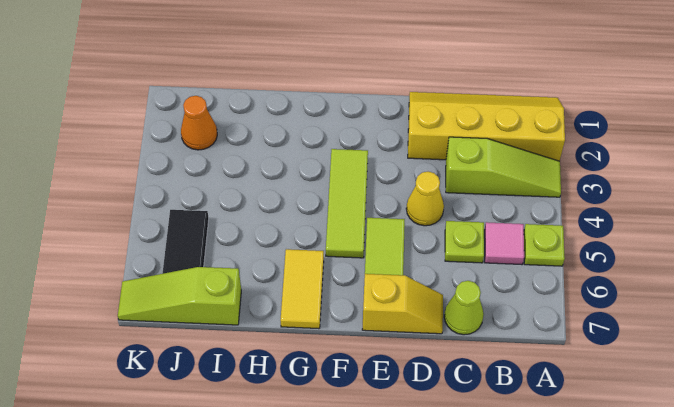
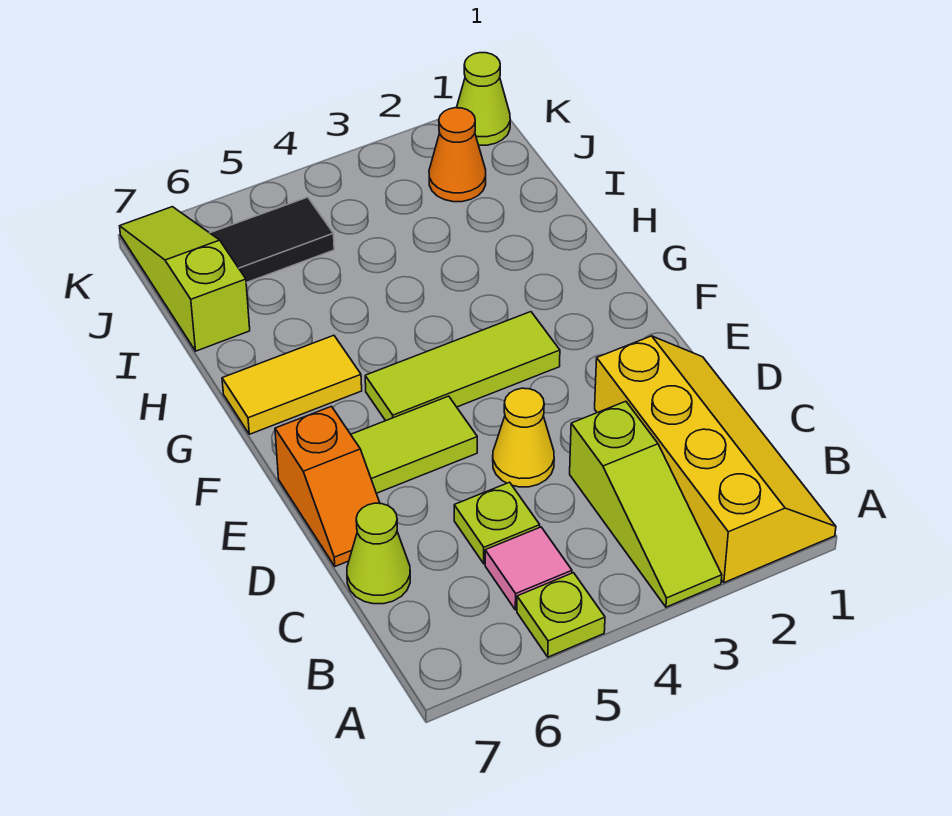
yellow slope D7:E7 level 1 top E -> orange slope D7:E7 level 1 top E
none -> lime cone K1 level 1

